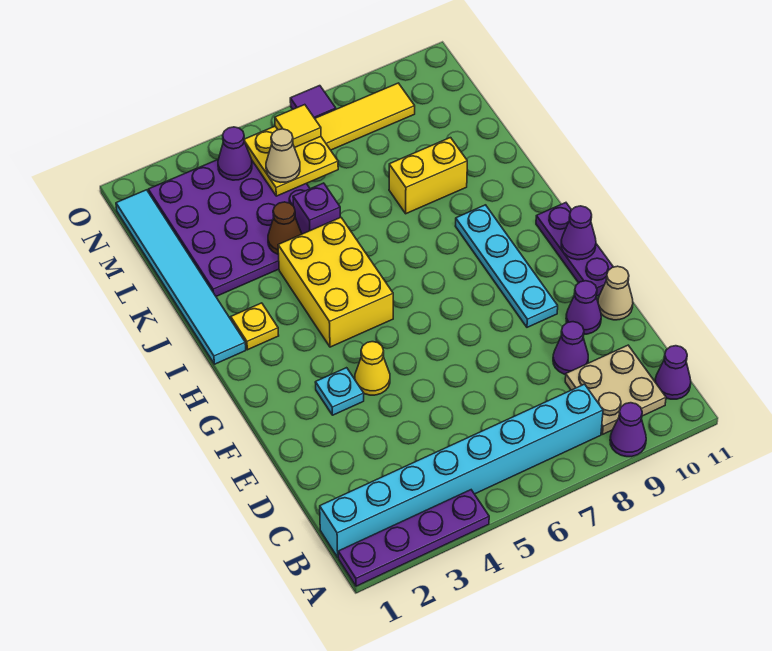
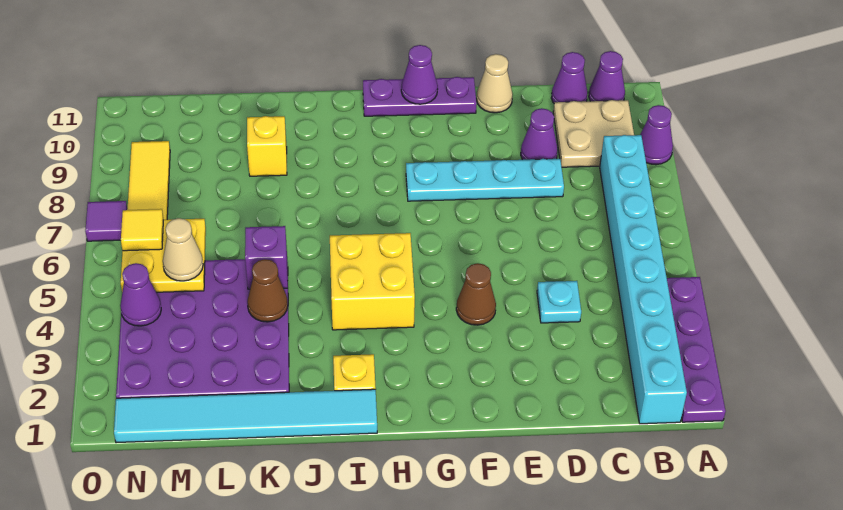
purple cone E10 level 1 -> purple cone C11 level 1
cyan plate F3 level 1 -> cyan plate D4 level 1
yellow cone F4 level 1 -> brown cone F4 level 1
cyan plate F9:I9 level 1 -> cyan plate D8:G8 level 1
yellow brick H4:J5 level 1 -> yellow brick H4:I5 level 1
yellow brick K8:K9 level 1 -> yellow brick K9 level 1

